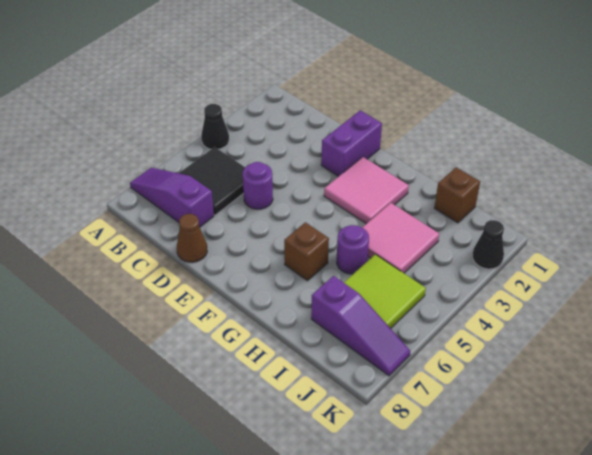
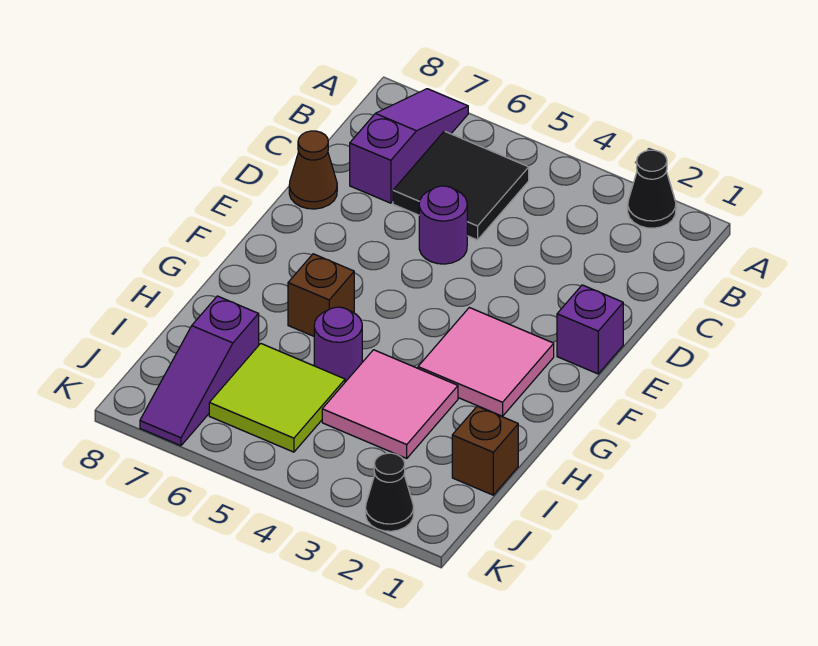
black cone A4 level 1 -> black cone A2 level 1
purple brick E1:E2 level 1 -> purple brick E1 level 1

